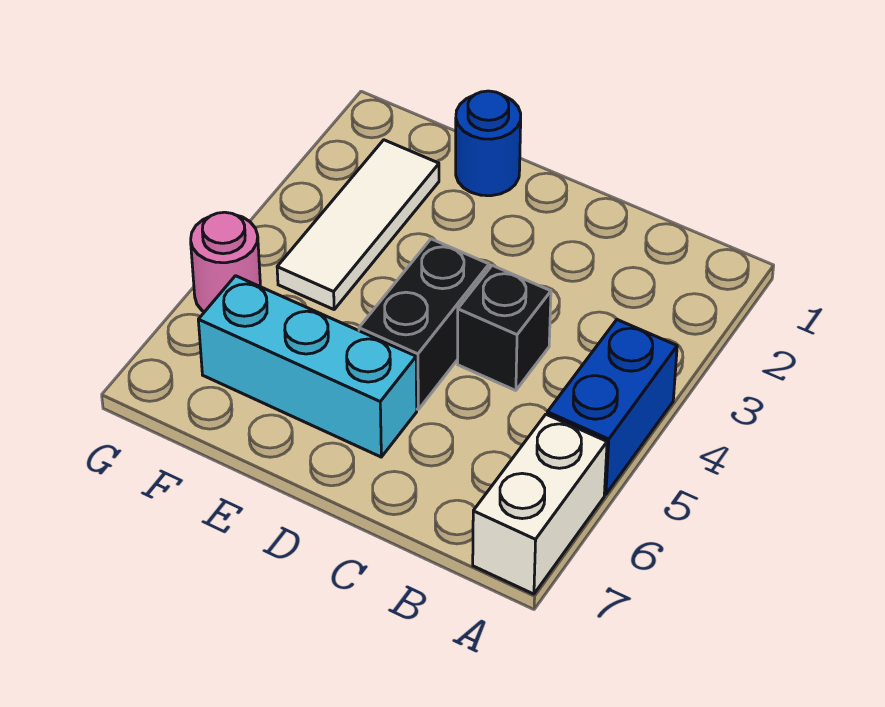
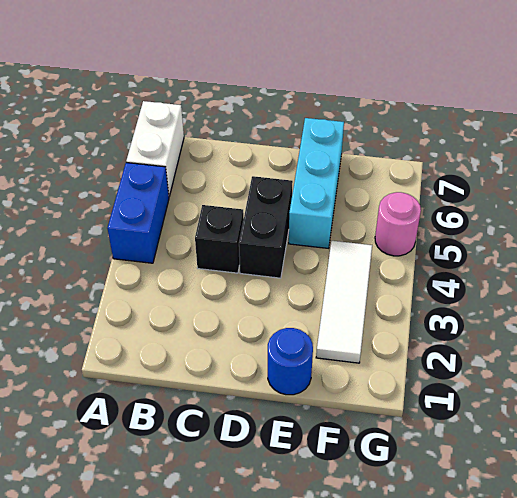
cyan brick D6:F6 level 1 -> cyan brick E5:E7 level 1

